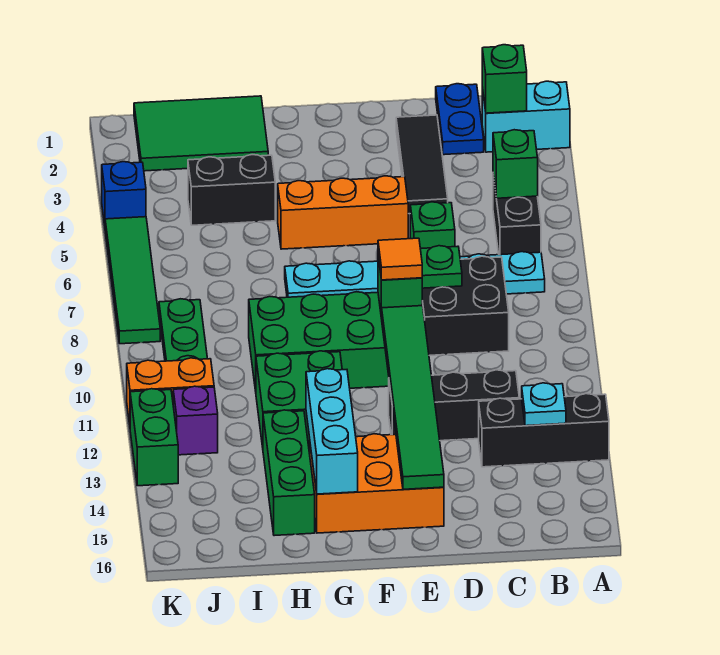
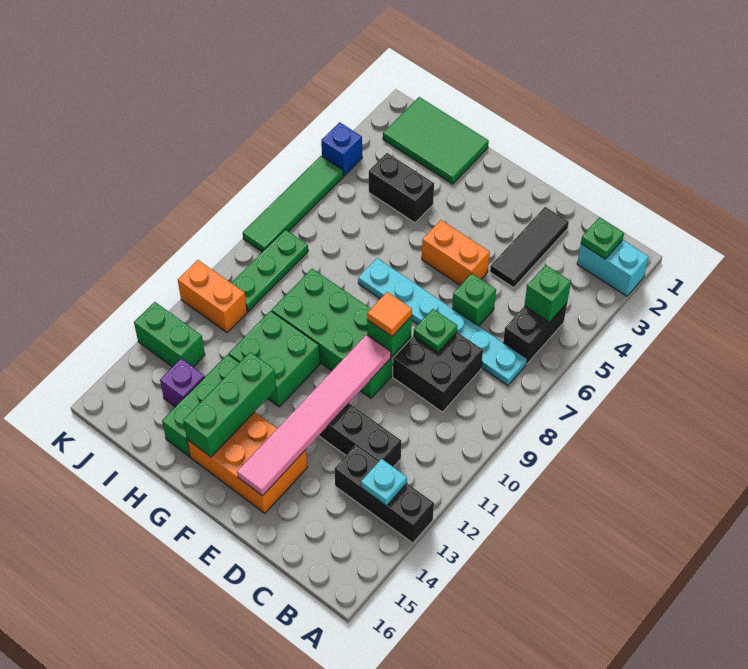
green brick B2 level 2 -> green plate B2 level 2
blue plate C1:C2 level 1 -> none
orange brick E5:G5 level 1 -> orange brick E5:F5 level 1
green tile E10:E15 level 2 -> pink tile E10:E15 level 2
cyan brick G13:G15 level 2 -> green brick G13:G15 level 2
purple brick J12 level 1 -> purple brick I14 level 1
green brick K12:K13 level 1 -> green brick J13:K13 level 1

